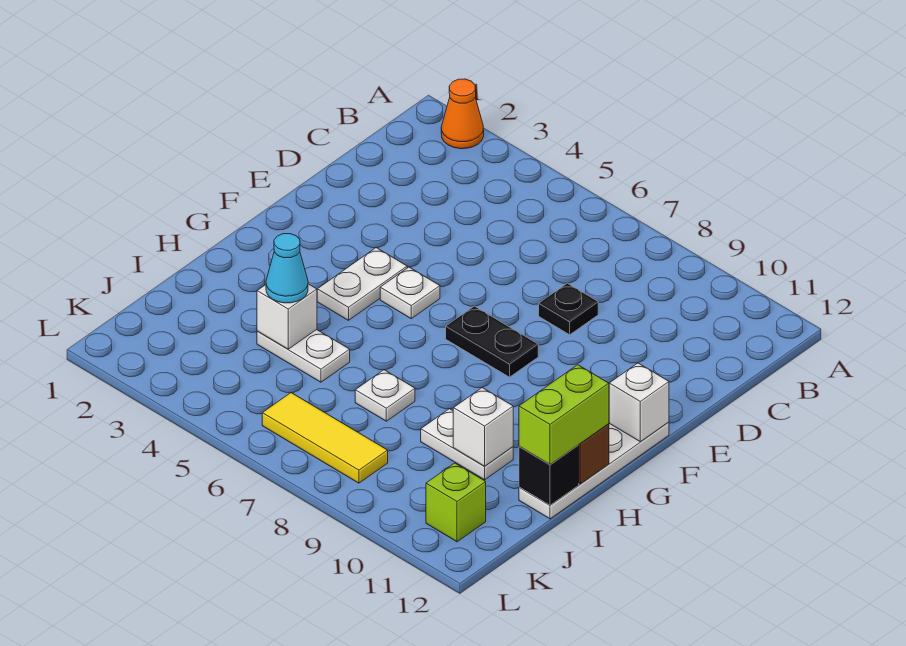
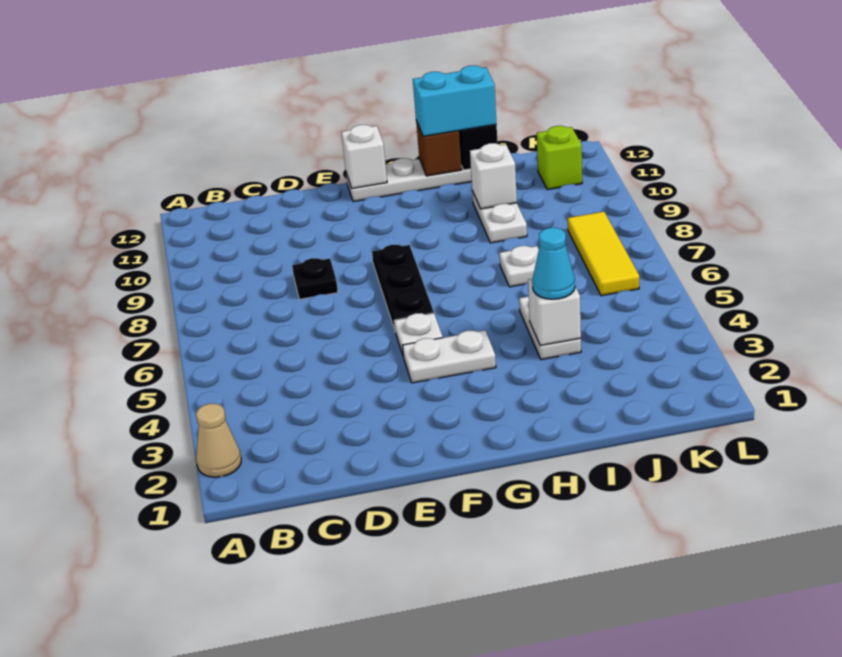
orange cone A2 level 1 -> tan cone A2 level 1
black plate F7:F8 level 1 -> black plate F6:F8 level 1
lime brick H12:I12 level 3 -> cyan brick H12:I12 level 3

